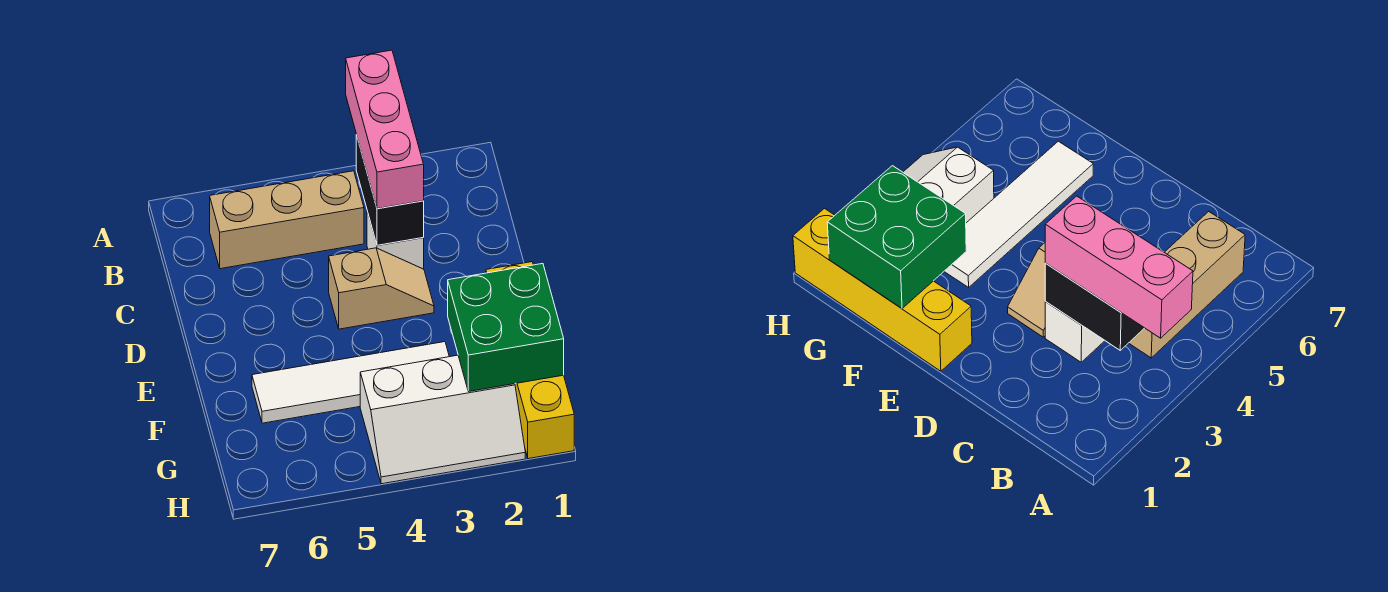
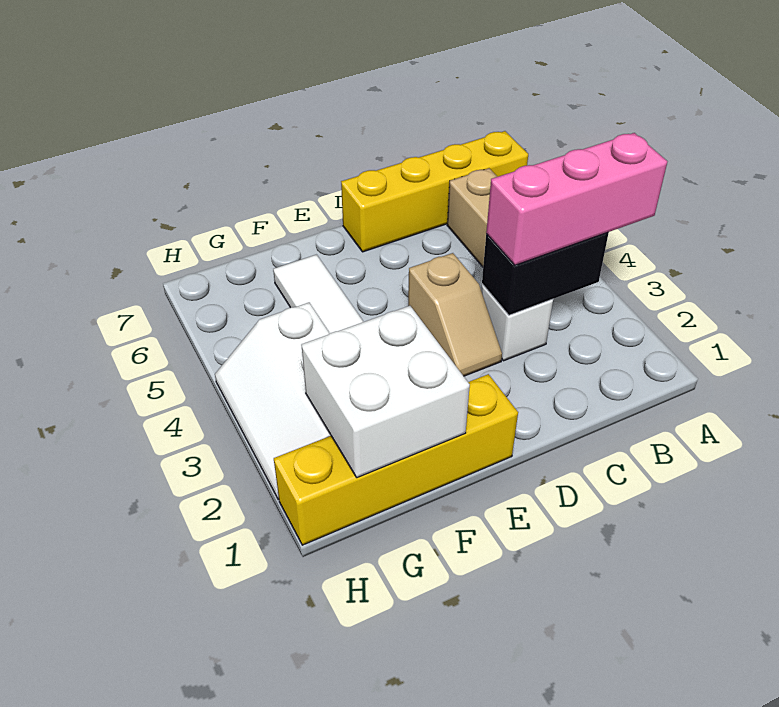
none -> yellow brick A7:D7 level 1
green brick F1:G2 level 2 -> white brick F1:G2 level 2

